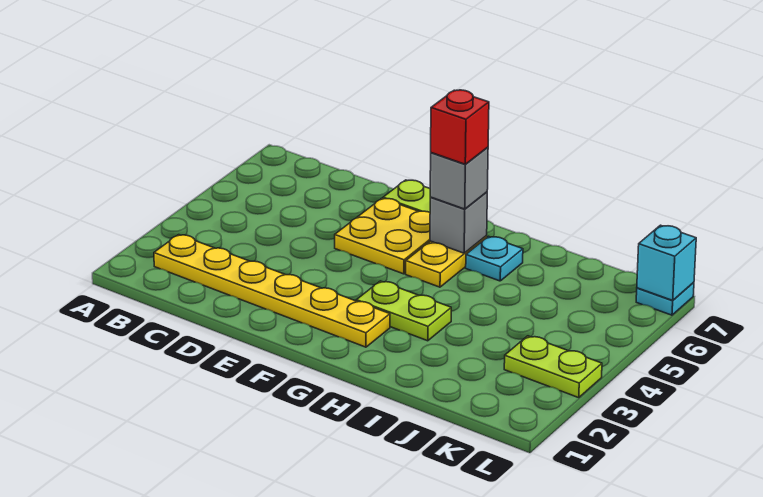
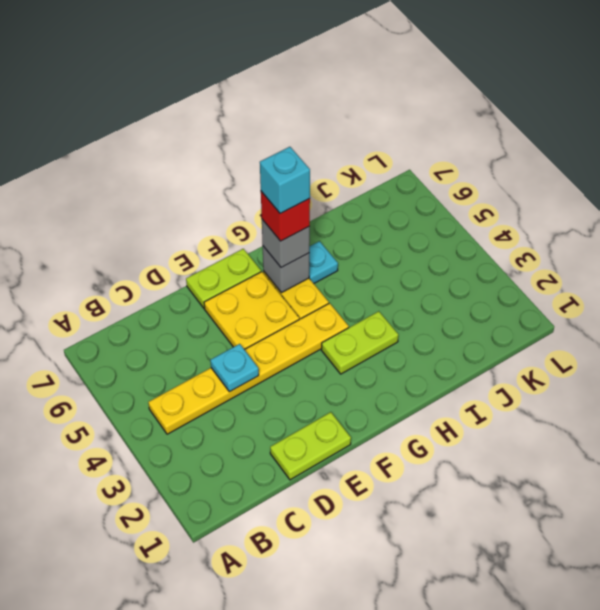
yellow plate B2:G2 level 1 -> yellow plate B4:G4 level 1
lime plate K3:L3 level 1 -> lime plate D1:E1 level 1
cyan plate L7 level 1 -> cyan plate D4 level 2
cyan brick L7 level 2 -> cyan brick G6 level 5

